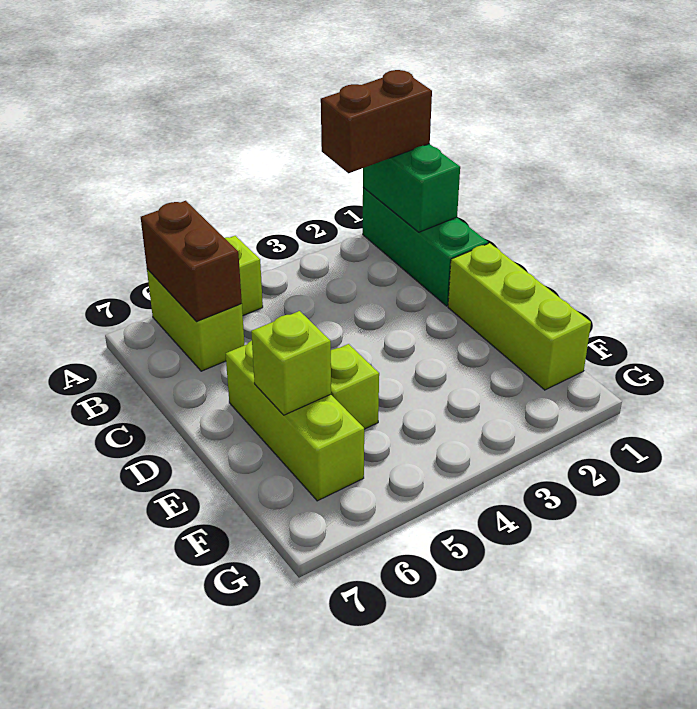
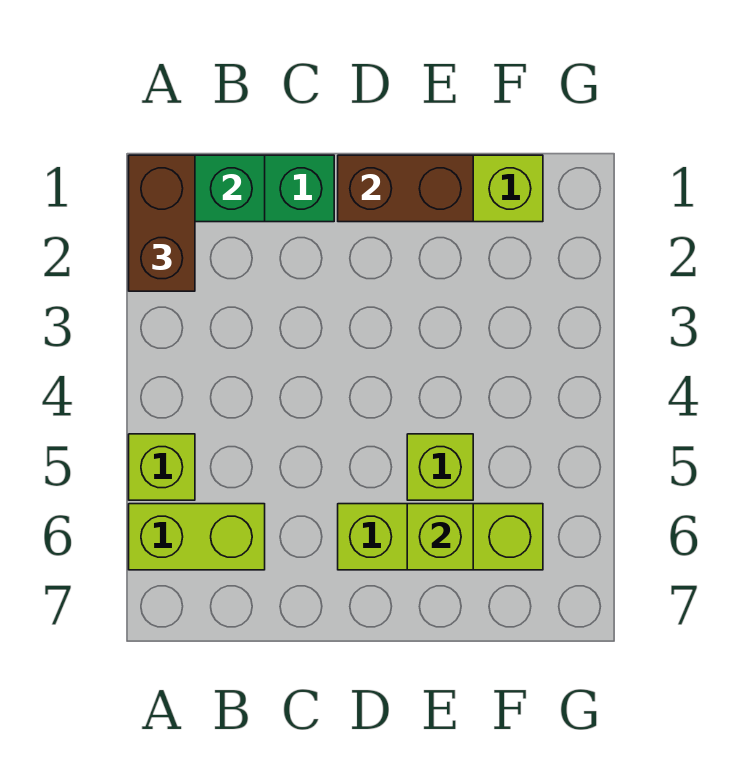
brown brick A6:B6 level 2 -> brown brick D1:E1 level 2

